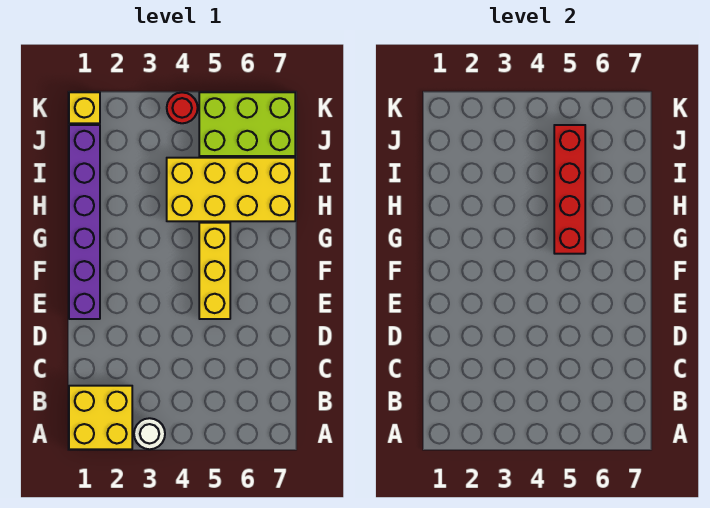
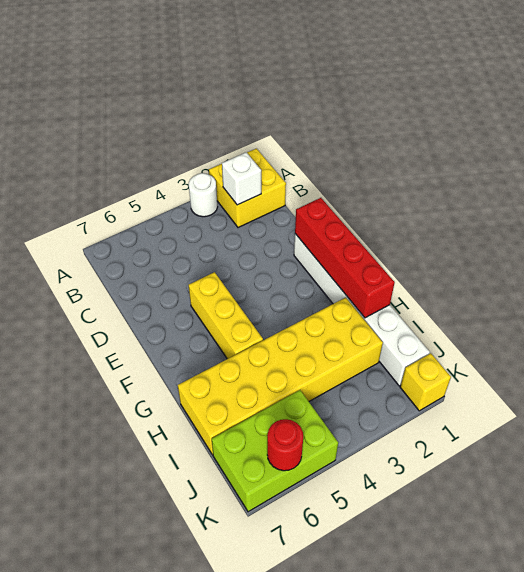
none -> white brick B2 level 2
purple brick E1:J1 level 1 -> white brick E1:J1 level 1
red brick G5:J5 level 2 -> red brick E1:H1 level 2
yellow brick H4:I7 level 1 -> yellow brick H2:I7 level 1
red round brick K4 level 1 -> red round brick K6 level 2

